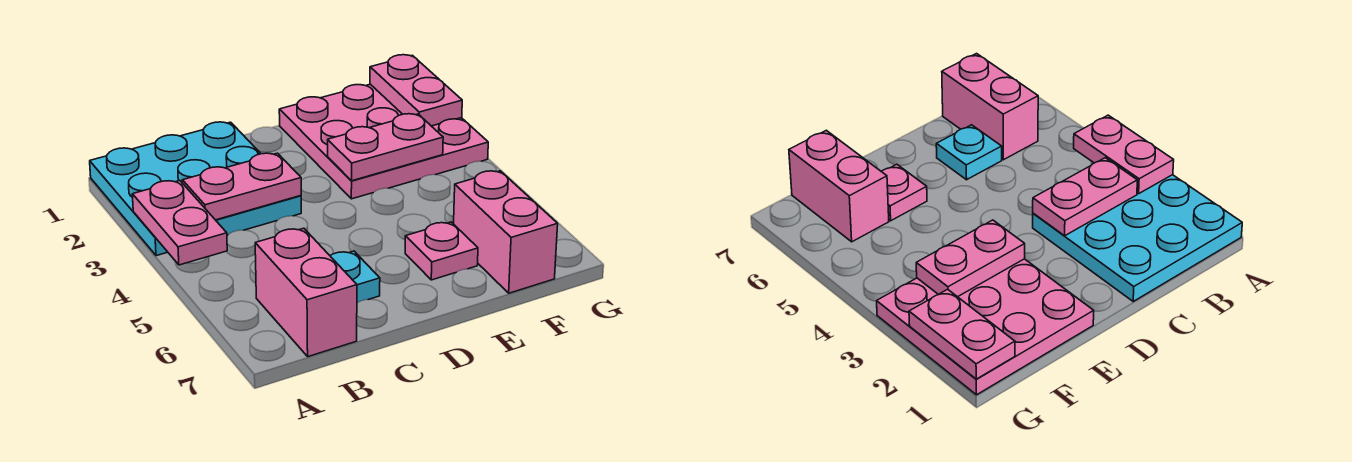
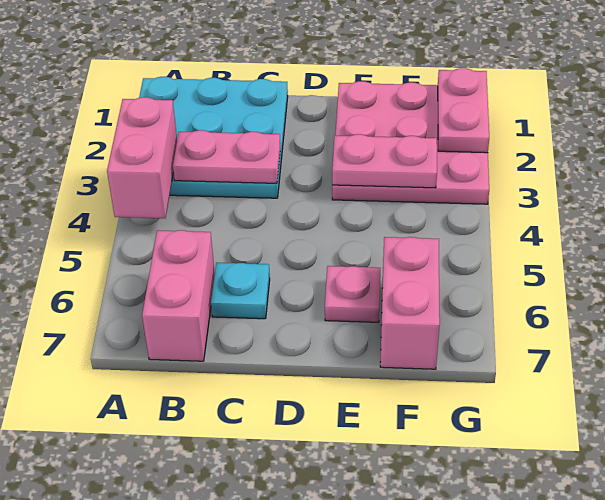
pink plate A3:A4 level 2 -> pink brick A3:A4 level 2

